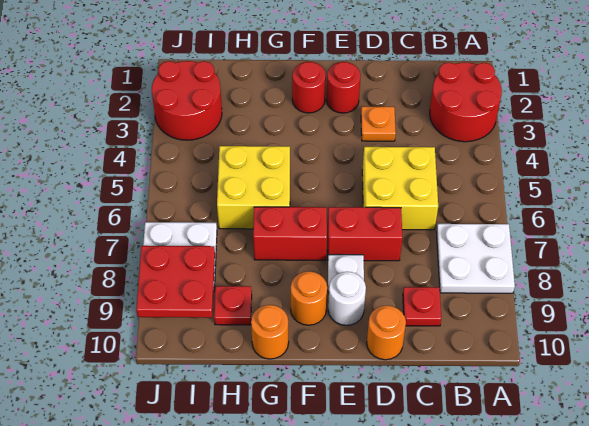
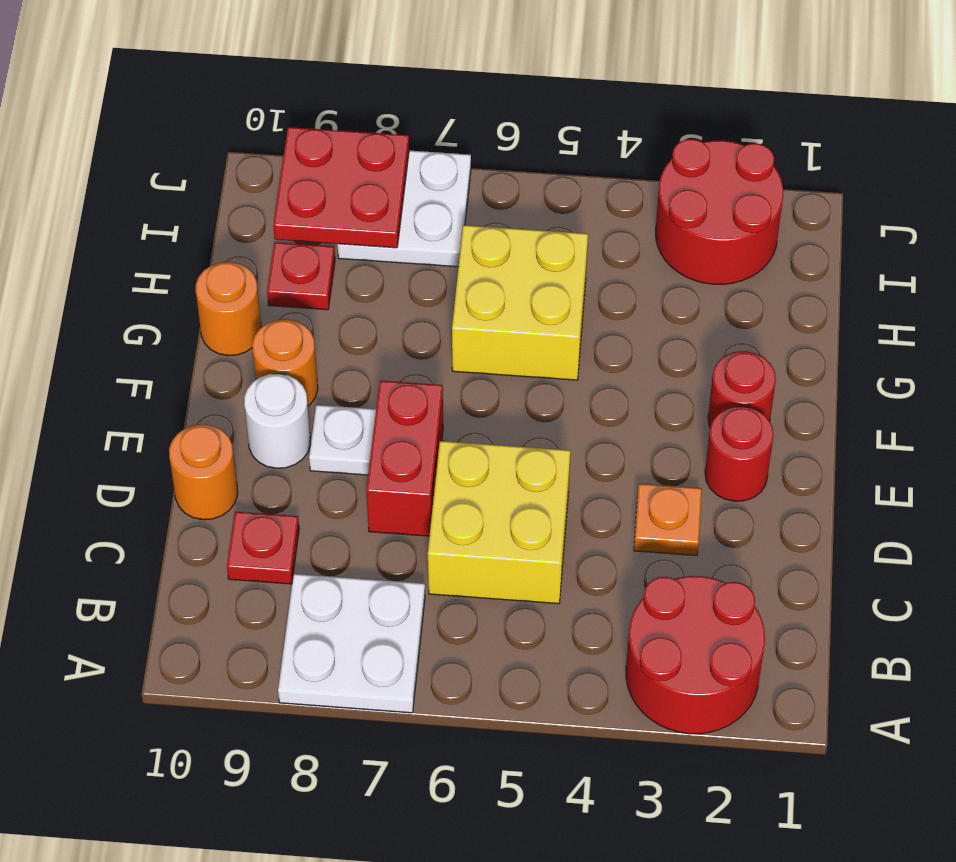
red brick F7:G7 level 1 -> none

